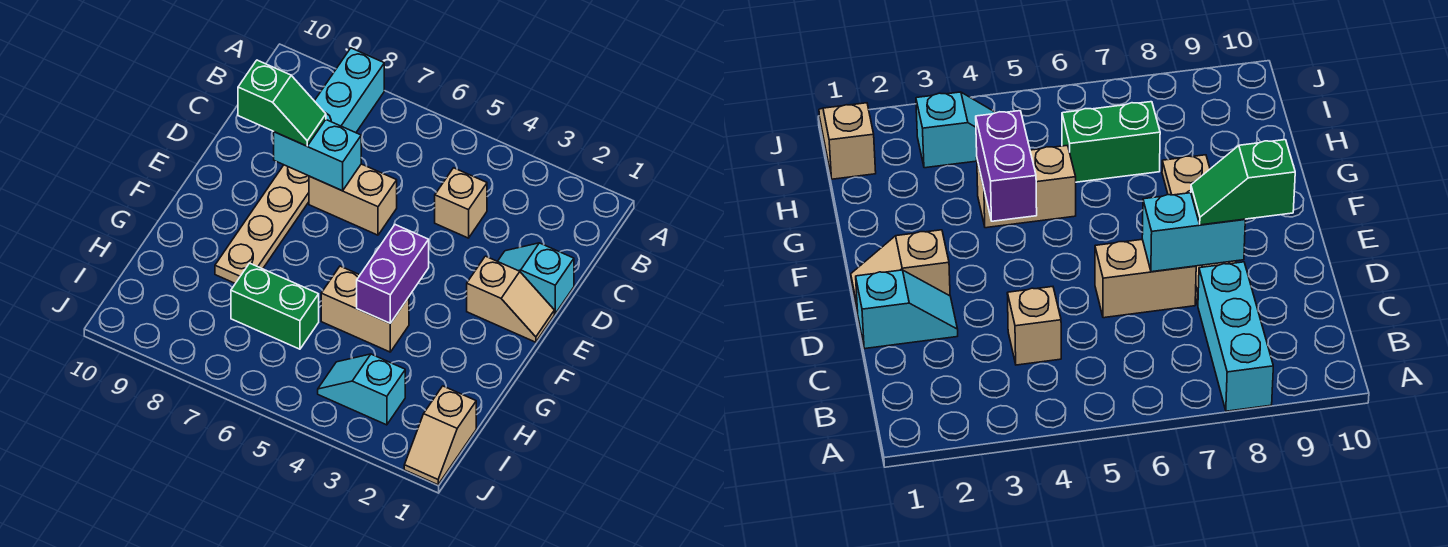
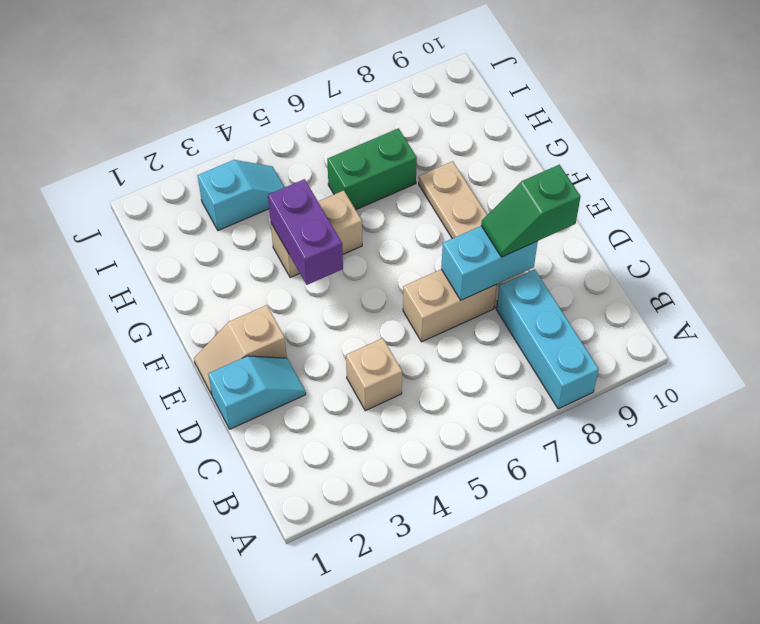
tan slope I1:J1 level 1 top I -> none

